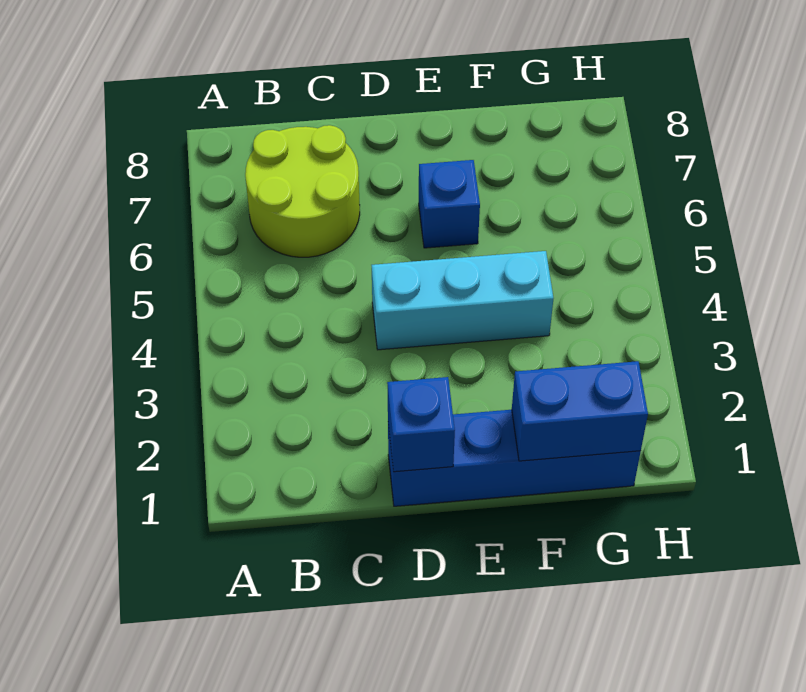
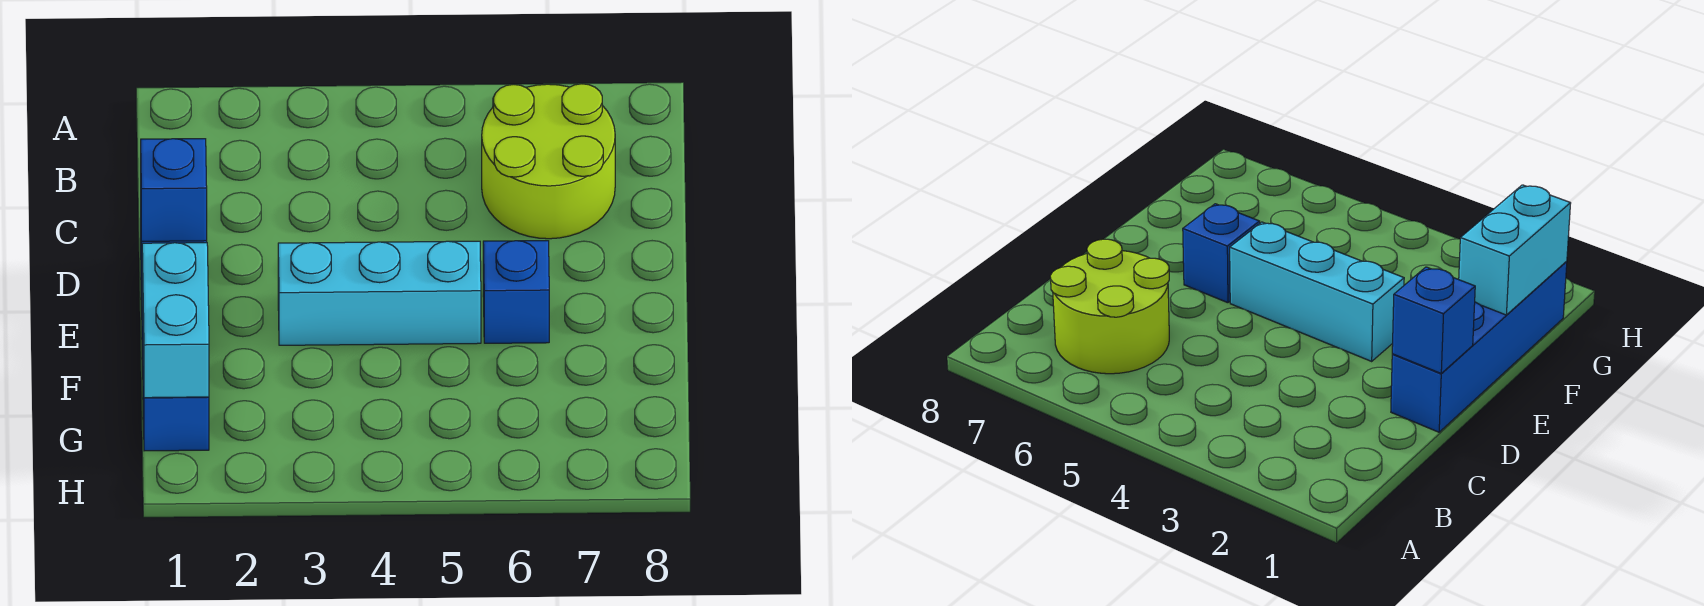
cyan brick D4:F4 level 1 -> cyan brick E3:E5 level 1
blue brick F1:G1 level 2 -> cyan brick F1:G1 level 2

